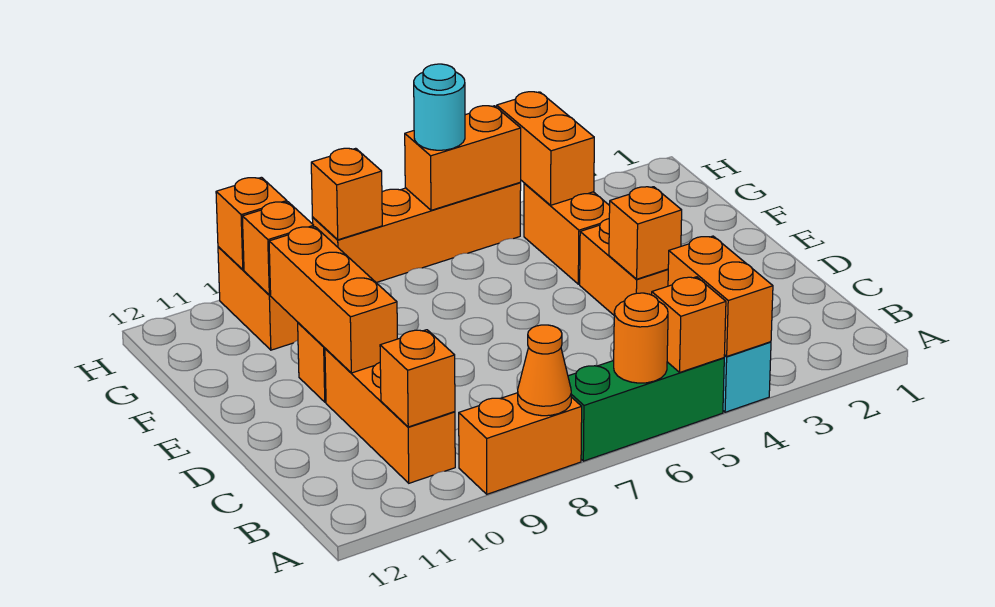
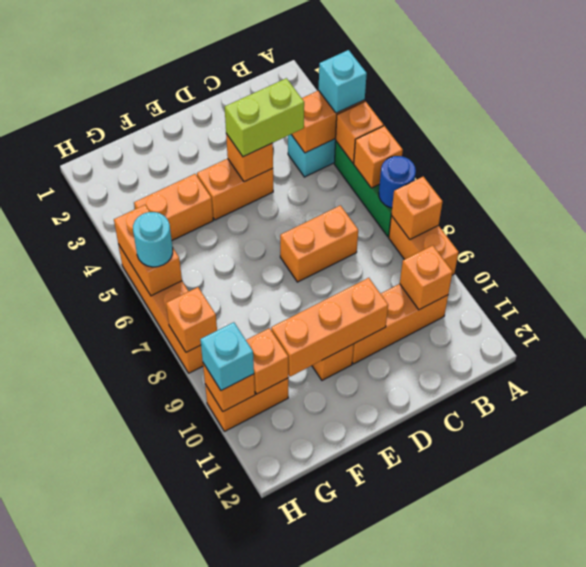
none -> cyan brick A4 level 3
orange round brick A6 level 2 -> orange brick A6 level 2
none -> blue round brick A7 level 2
orange cone A8 level 2 -> orange brick A8 level 2
none -> lime brick C4:D4 level 3
orange brick G4:H4 level 2 -> orange brick C7:D7 level 1
none -> cyan brick H10 level 3

